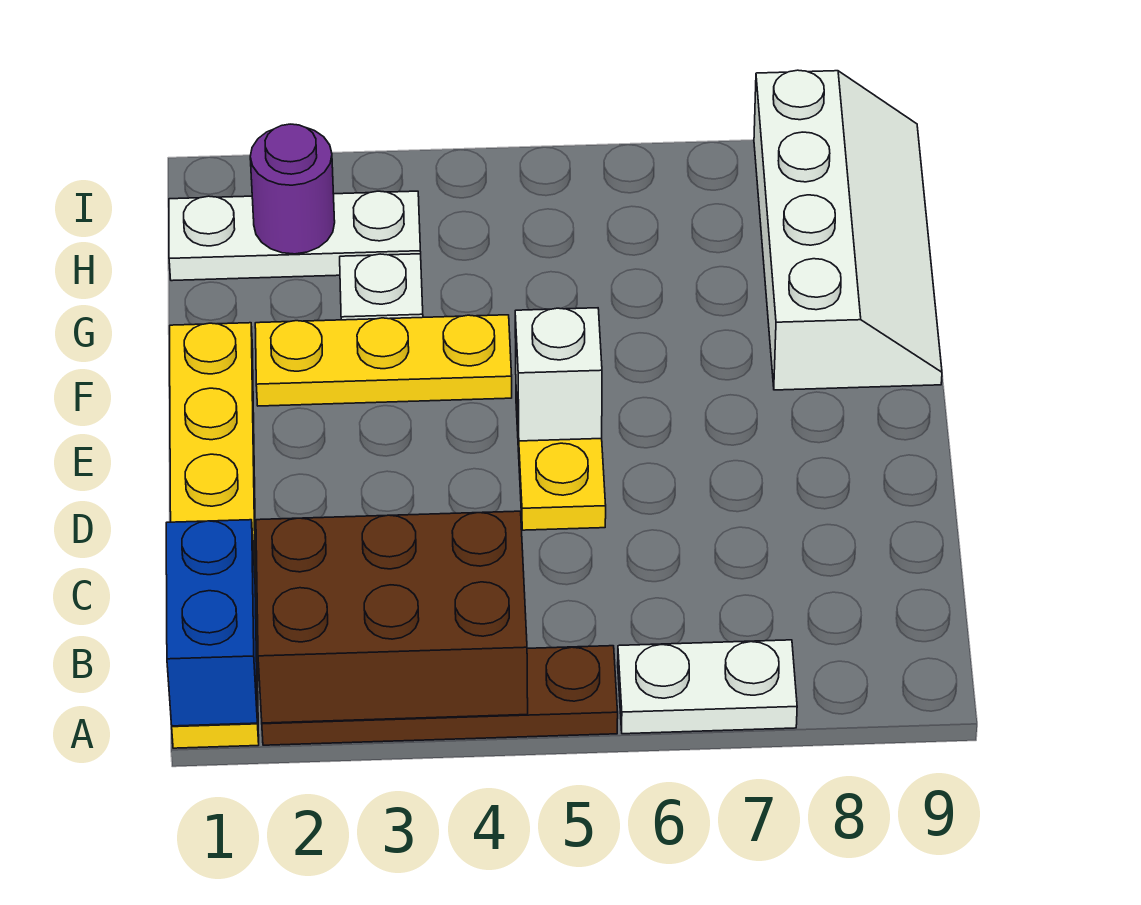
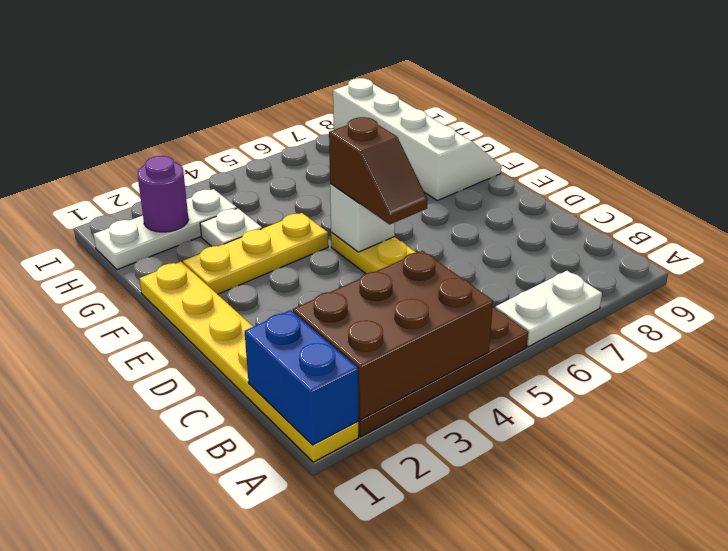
none -> brown slope D5:E5 level 3 top E

